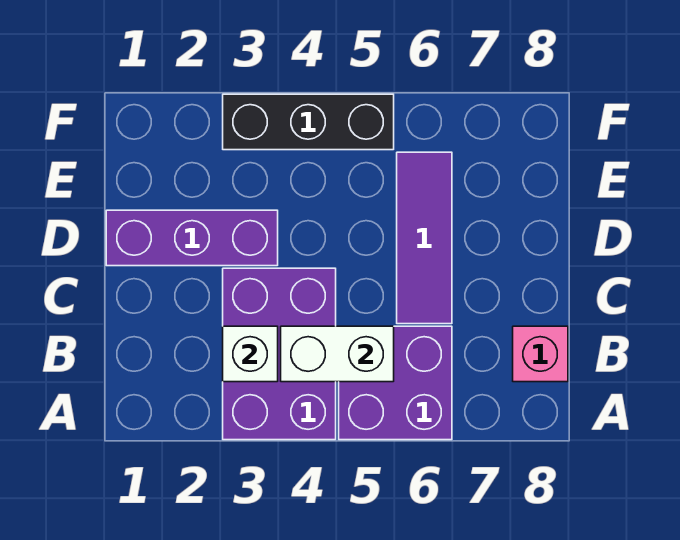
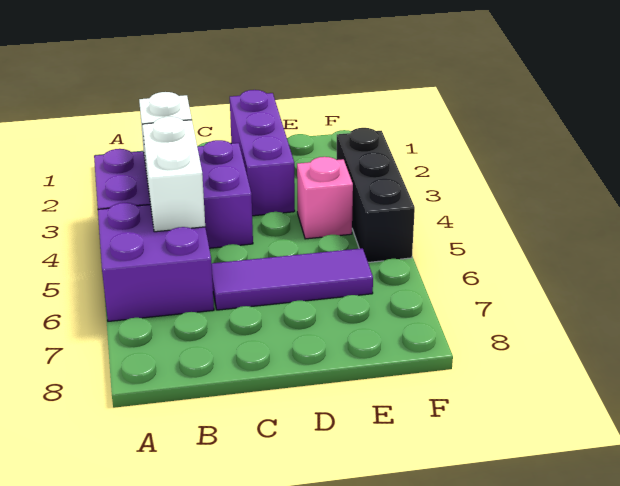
pink brick B8 level 1 -> pink brick E4 level 1

